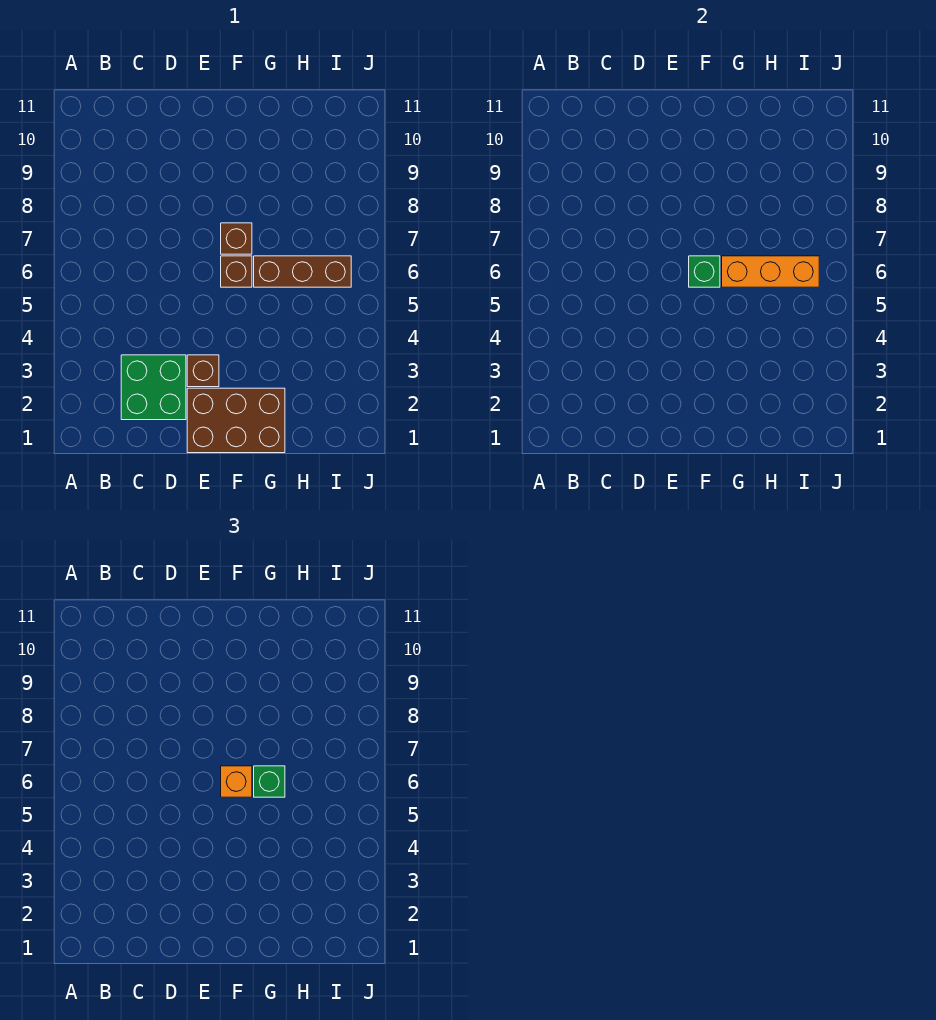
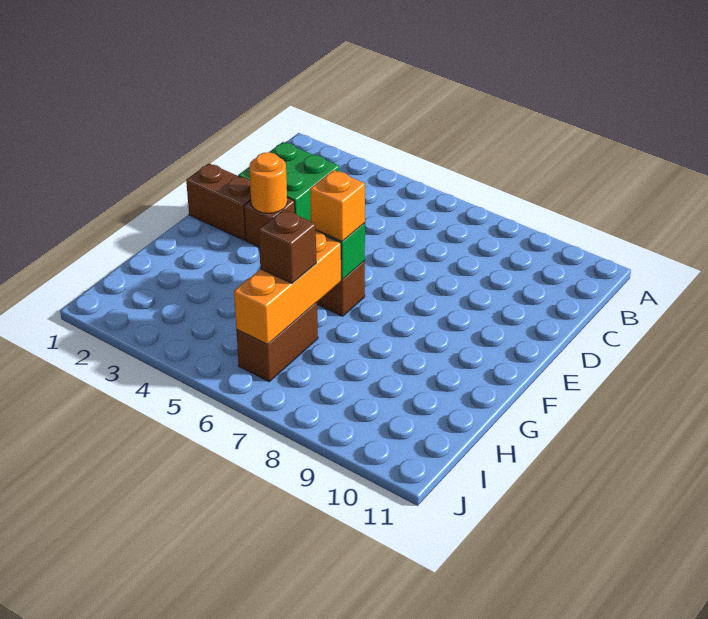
brown brick E1:G2 level 1 -> brown brick E1:E2 level 1
none -> orange round brick E3 level 2
brown brick F7 level 1 -> brown brick H6 level 3
brown brick G6:I6 level 1 -> brown brick H6:I6 level 1
green brick G6 level 3 -> none

